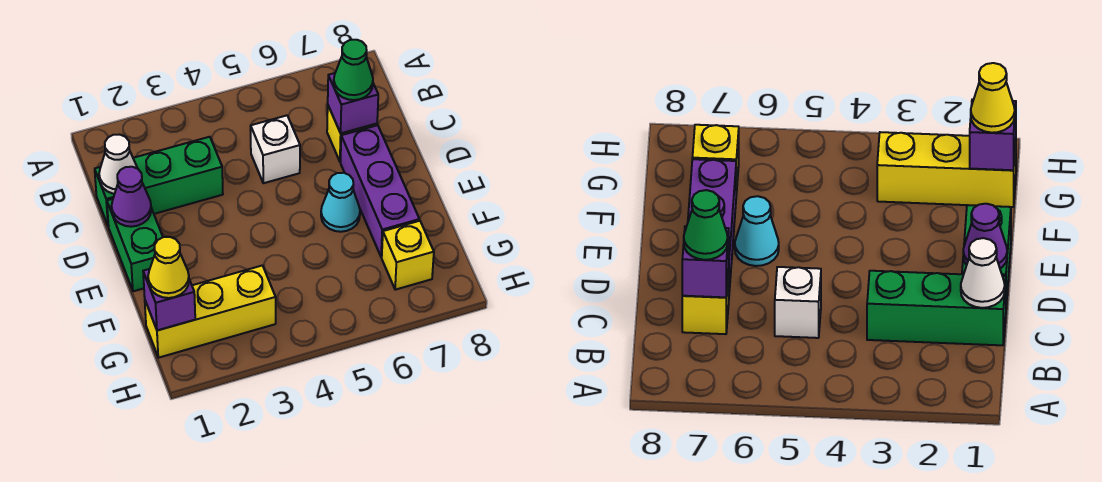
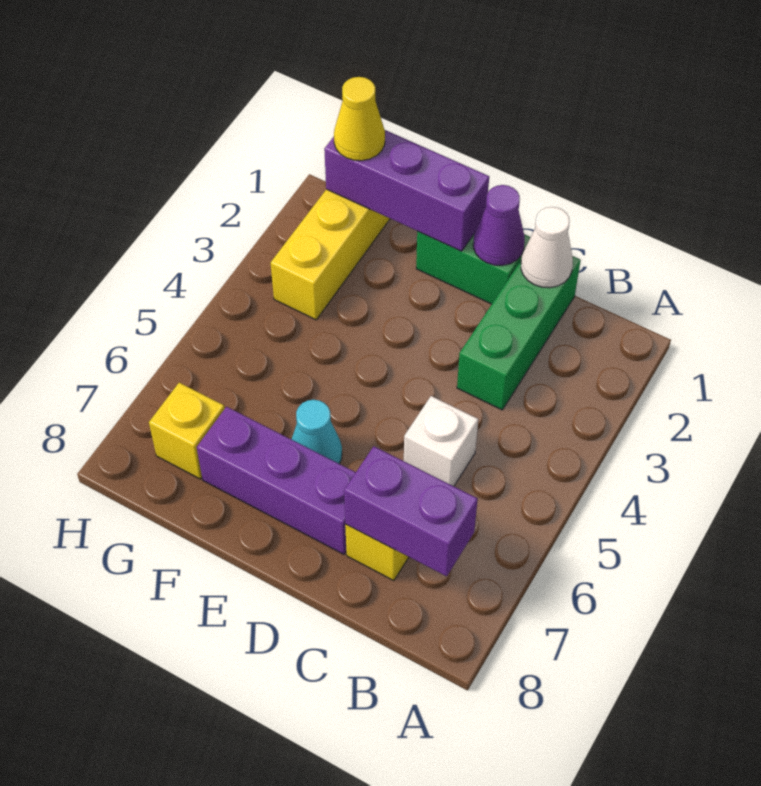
purple brick C7 level 2 -> purple brick B7:C7 level 2
green cone C7 level 3 -> none
purple brick G1 level 2 -> purple brick E1:G1 level 2

